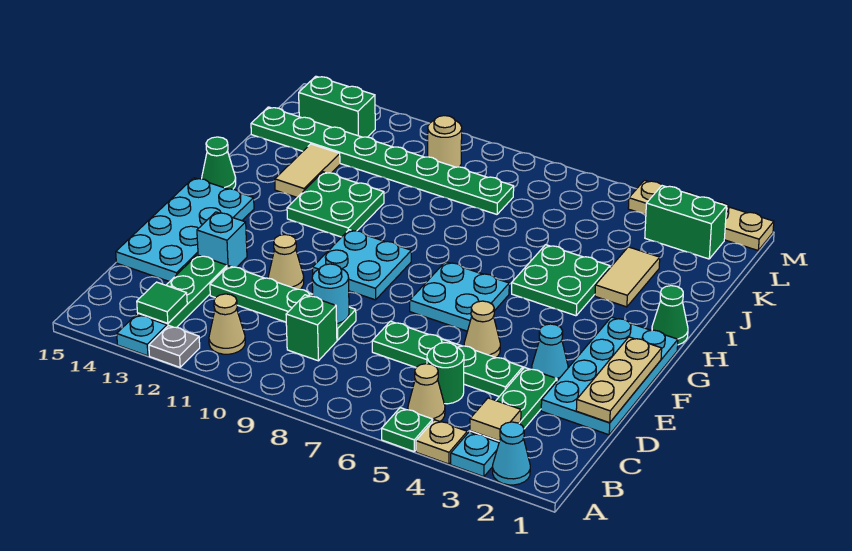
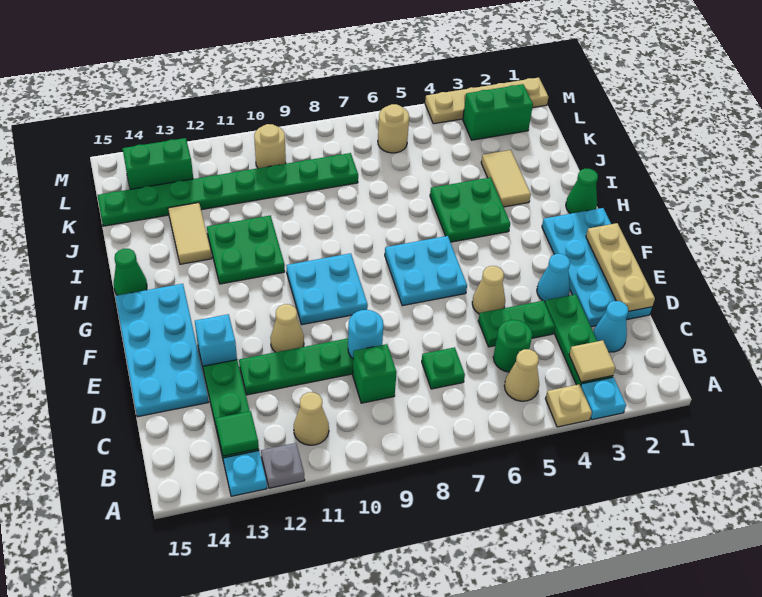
cyan cone A2 level 1 -> cyan cone C2 level 1
green plate A5 level 1 -> green plate C7 level 1
green plate D4:D7 level 1 -> green plate D4:D5 level 1
none -> tan round brick L6 level 1

